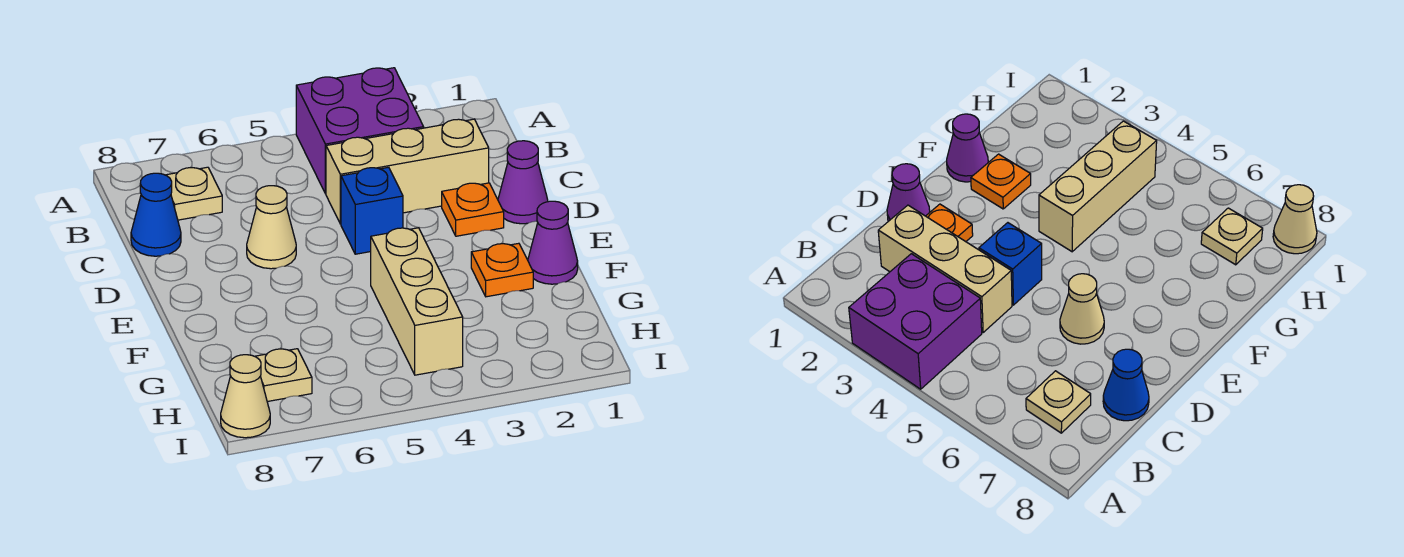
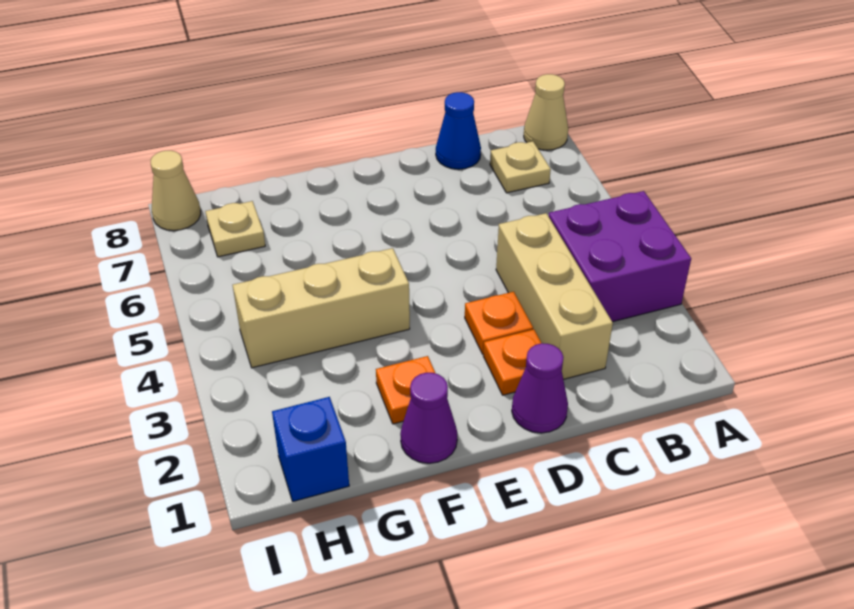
none -> orange plate D3 level 1
blue brick D4 level 1 -> blue brick H1 level 1
tan cone D6 level 1 -> tan cone A8 level 1

